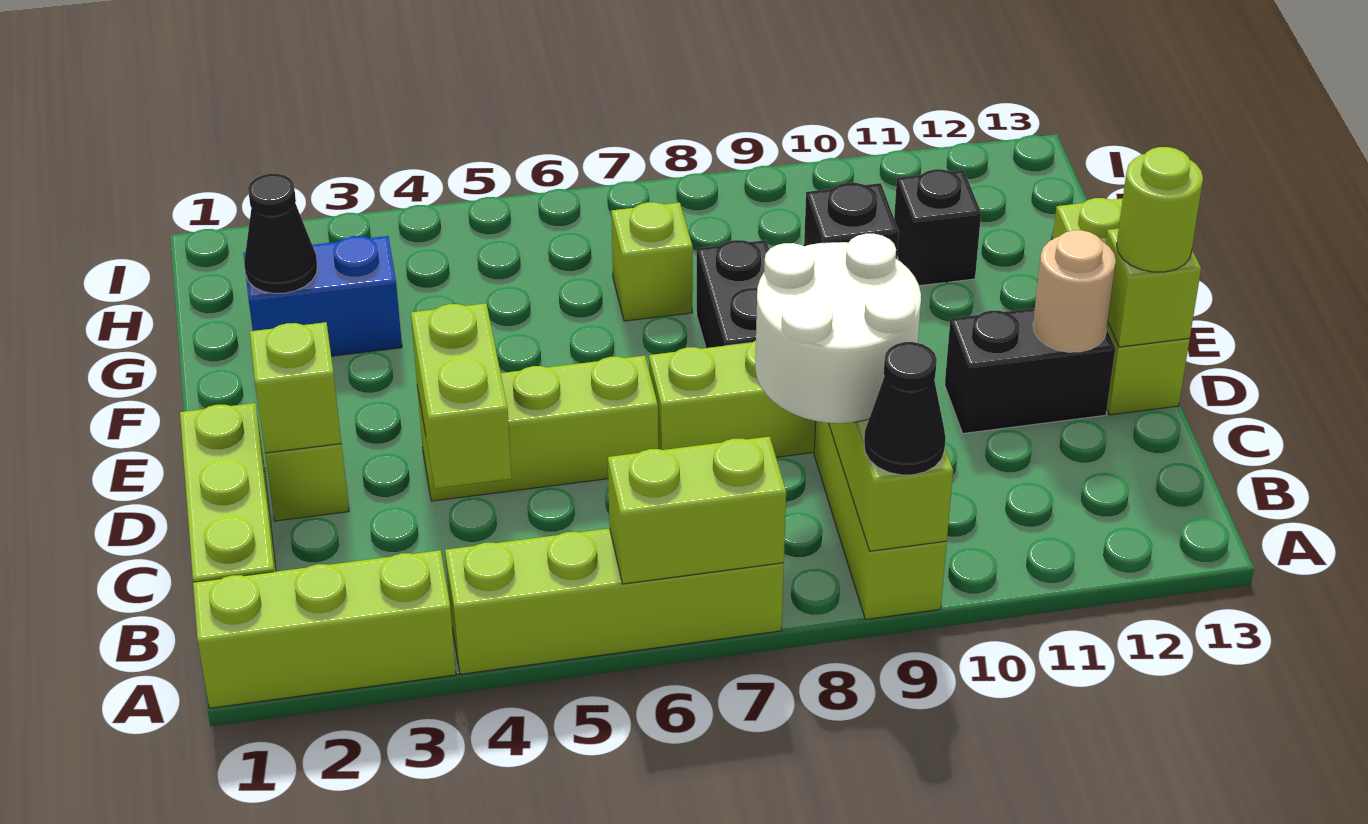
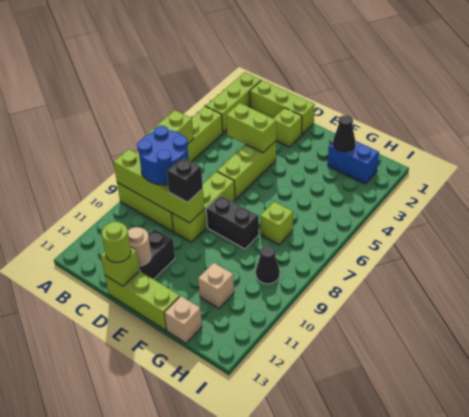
black cone A9 level 3 -> black cone H9 level 1
white round brick B8:C9 level 3 -> blue round brick B8:C9 level 3
lime brick D2 level 2 -> none
blue brick G2:G3 level 1 -> blue brick G2:H2 level 1
black brick G11 level 1 -> tan brick G11 level 1
none -> tan brick G13 level 1

